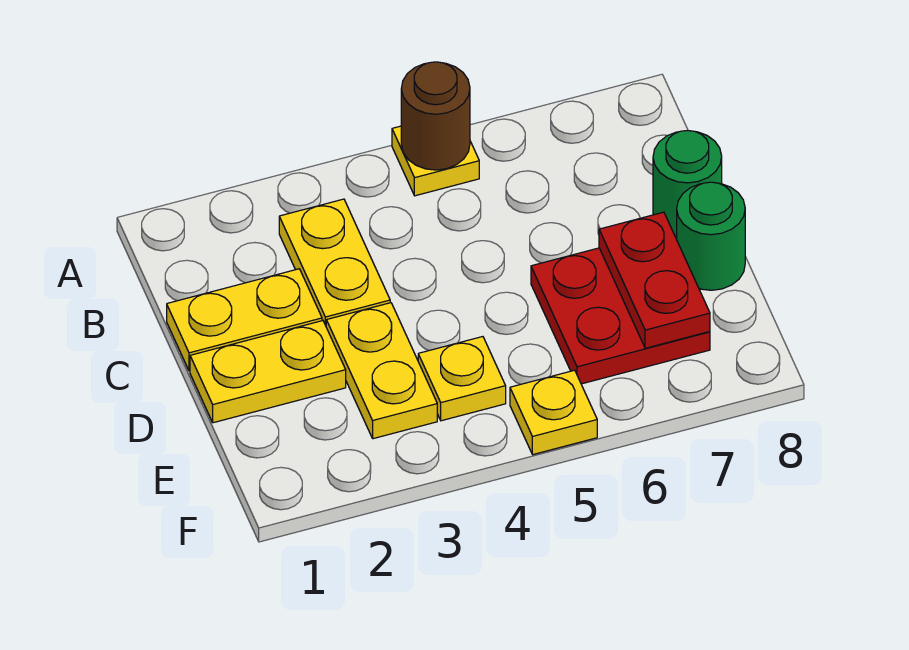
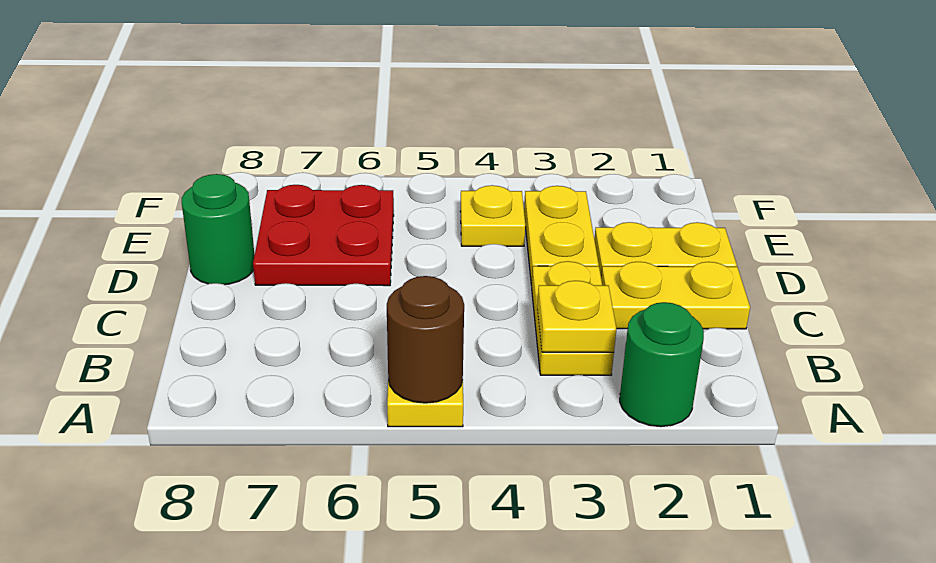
green round brick C8 level 1 -> green round brick A2 level 1
red plate D7:E7 level 2 -> none
yellow plate F5 level 1 -> yellow plate B3 level 2

